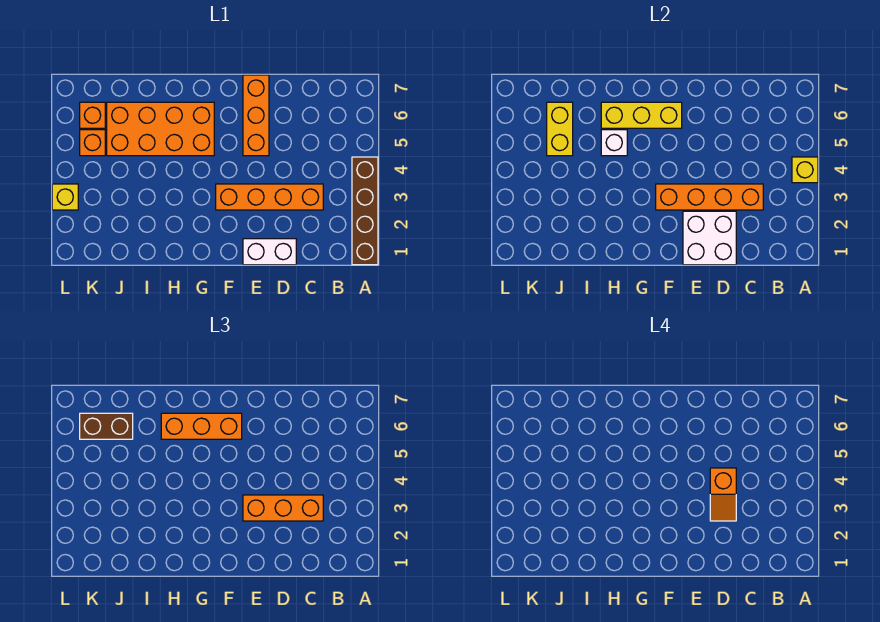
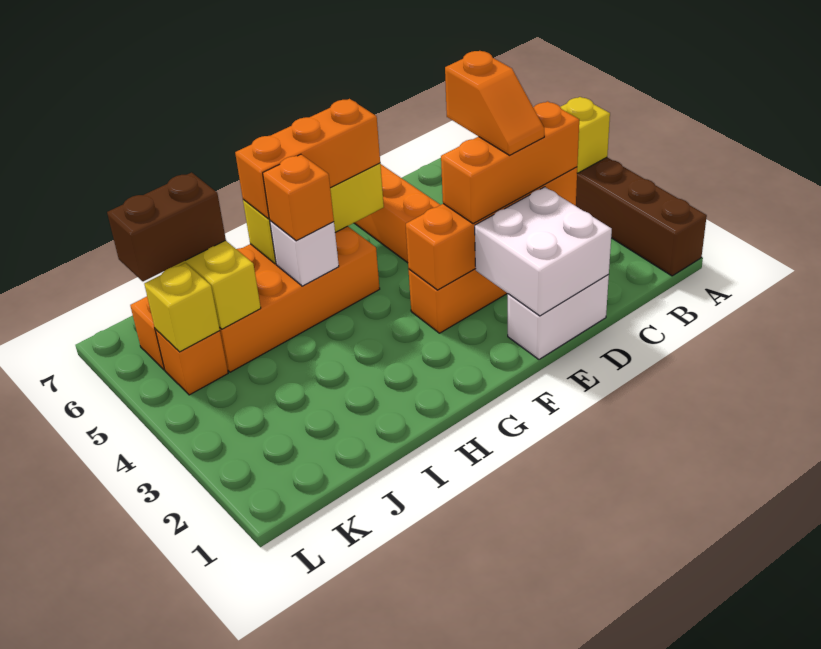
none -> orange brick H5 level 3
yellow brick L3 level 1 -> yellow brick K5 level 2

